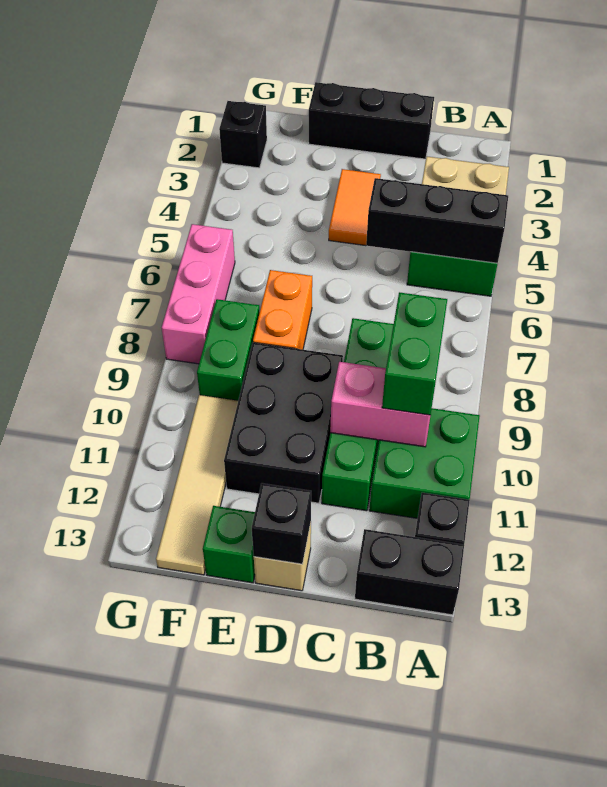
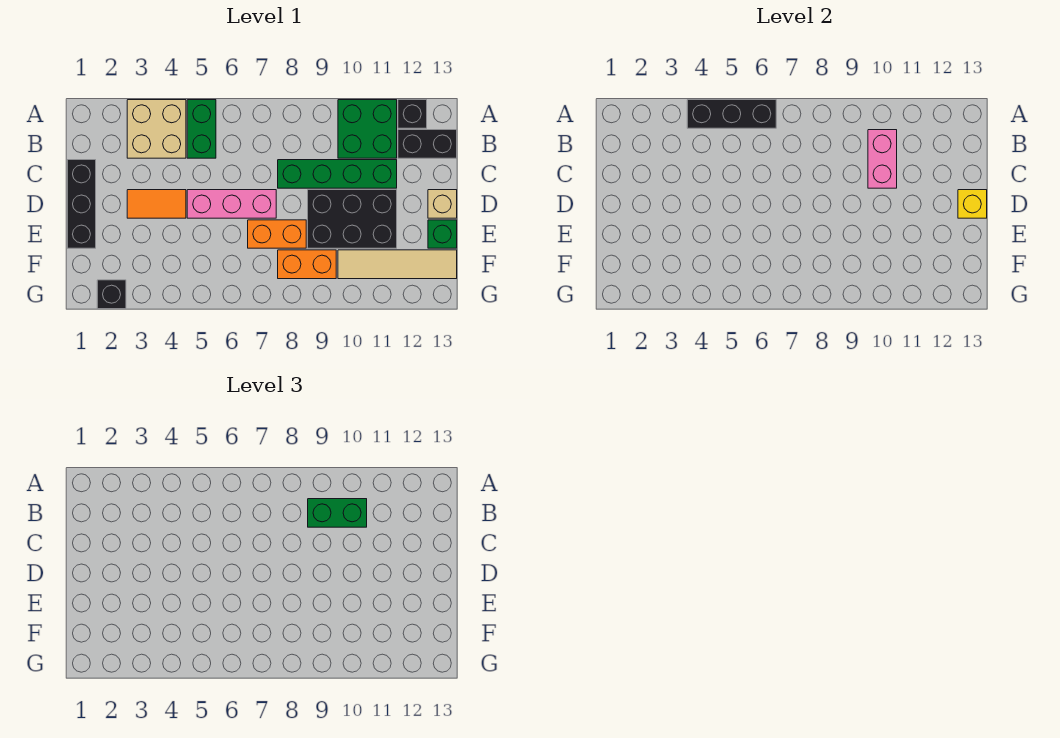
black brick A5:C5 level 2 -> black brick A4:A6 level 2
black brick A13:B13 level 1 -> black brick B12:B13 level 1
black brick D13 level 2 -> yellow brick D13 level 2
green brick F8:F9 level 1 -> orange brick F8:F9 level 1
pink brick G6:G8 level 1 -> pink brick D5:D7 level 1

